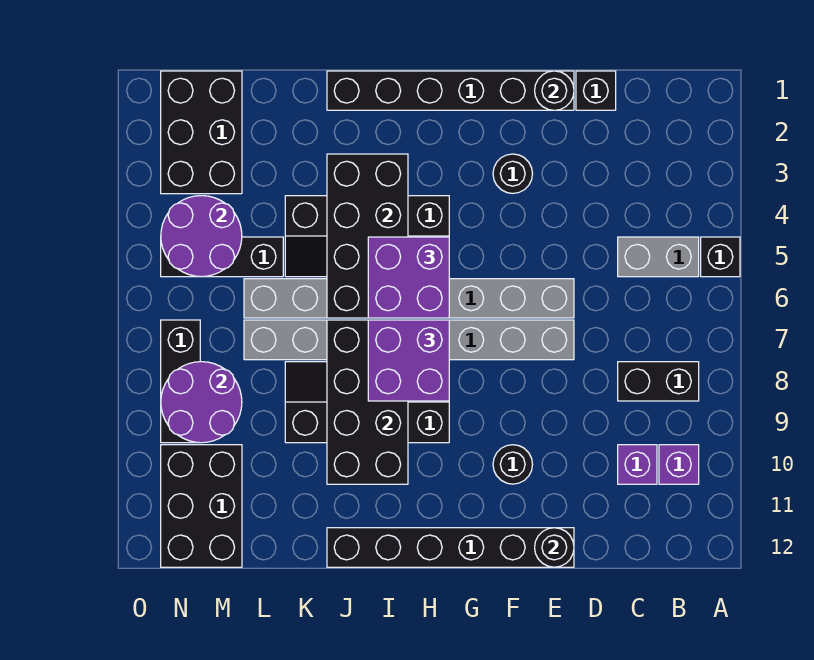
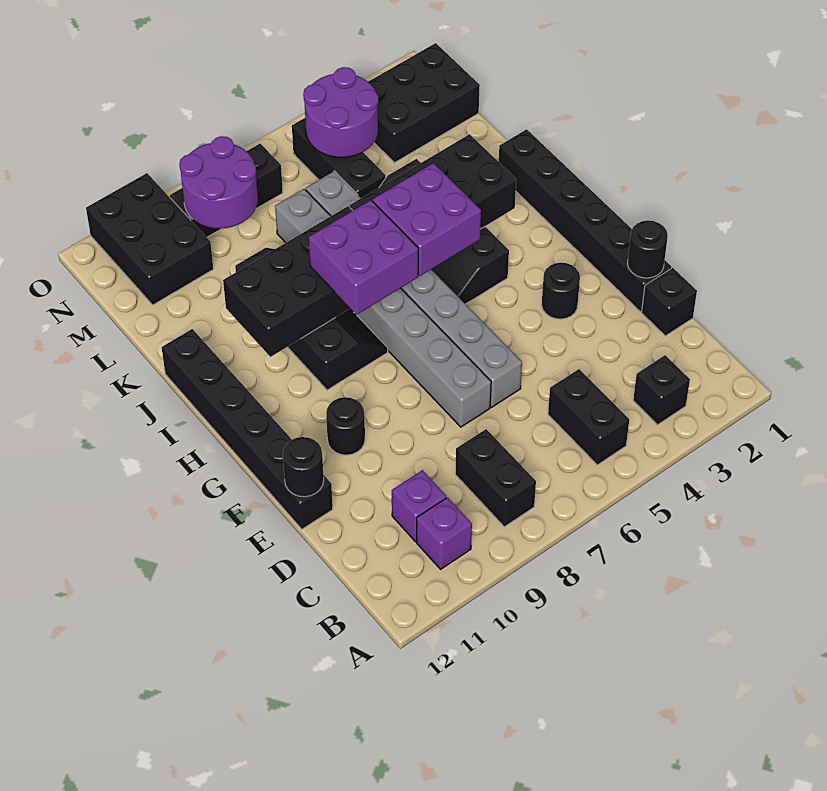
black brick A5 level 1 -> black brick B3 level 1
grey brick B5:C5 level 1 -> black brick B5:C5 level 1
black brick M10:N12 level 1 -> black brick M10:O11 level 1

